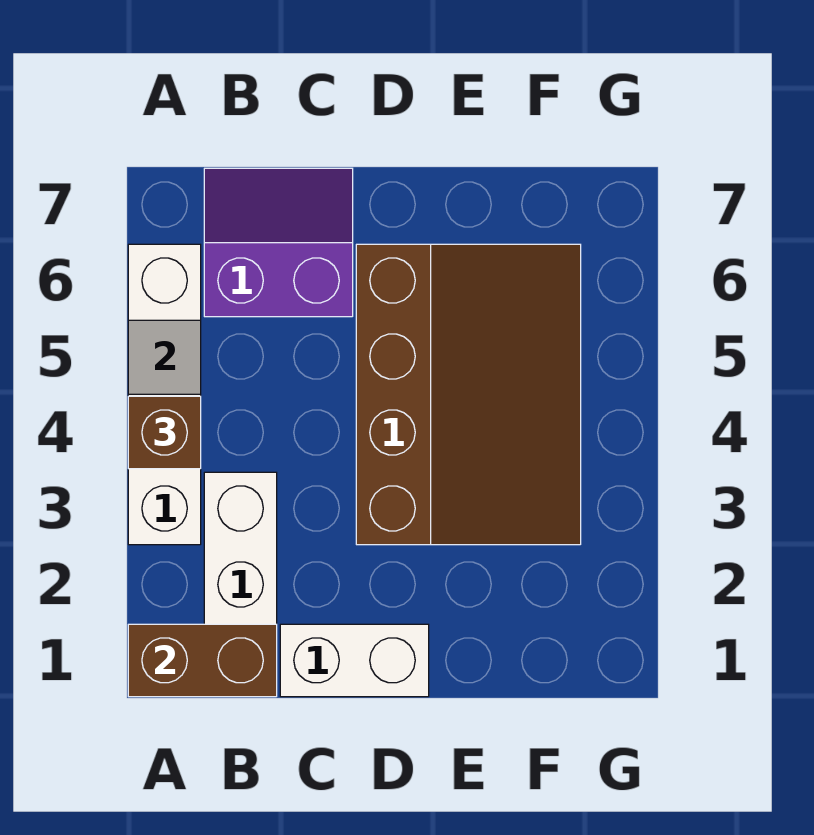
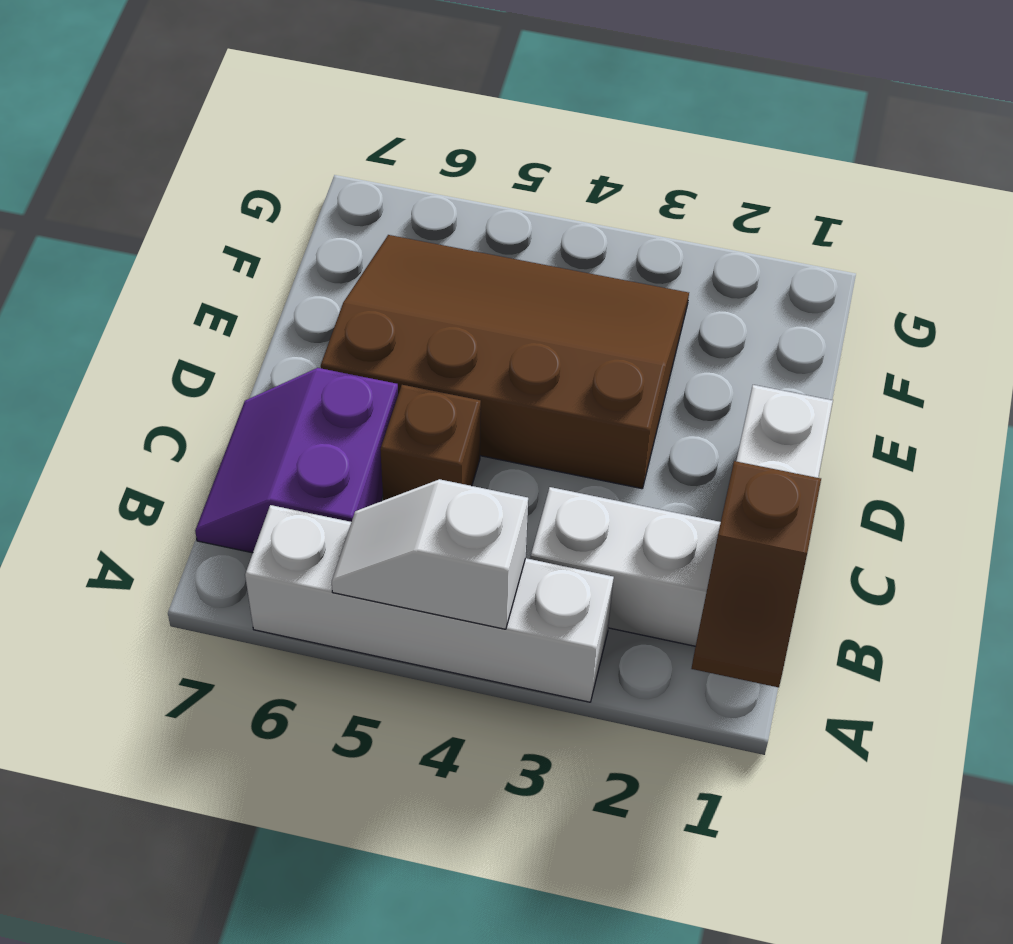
brown brick A1:B1 level 2 -> brown slope A1:B1 level 2 top B
brown brick A4 level 3 -> brown brick C5 level 1

